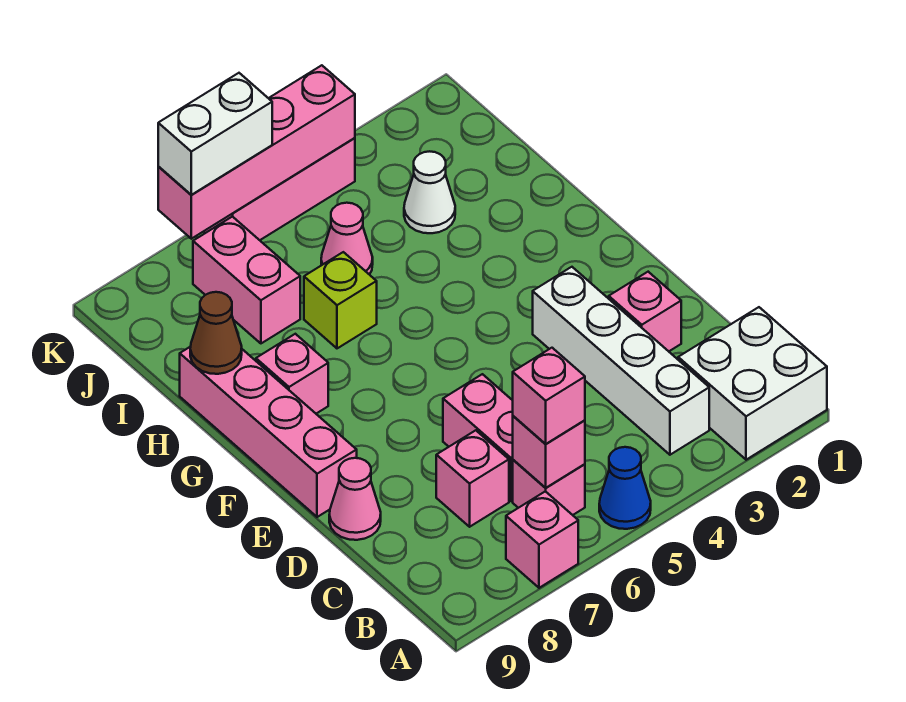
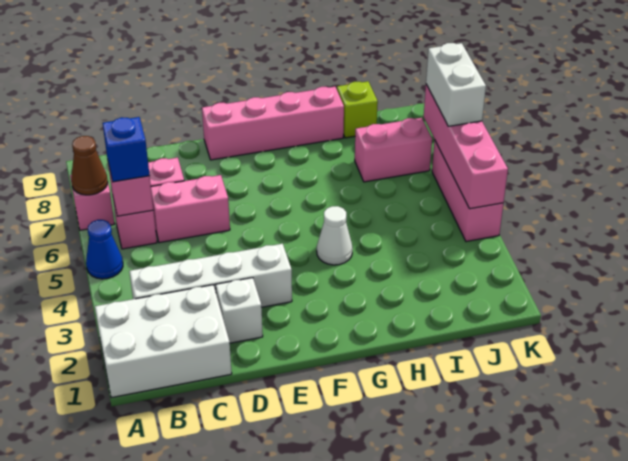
white brick A1:B2 level 1 -> white brick A1:C2 level 1
pink brick B6 level 3 -> blue brick B6 level 3
pink brick D2 level 1 -> white brick D2 level 1
pink cone D9 level 1 -> none
pink brick G8 level 1 -> none
lime brick H6 level 1 -> lime brick I9 level 1
brown cone H9 level 2 -> brown cone A7 level 2
white cone I3 level 1 -> white cone G4 level 1
pink cone I5 level 1 -> none

